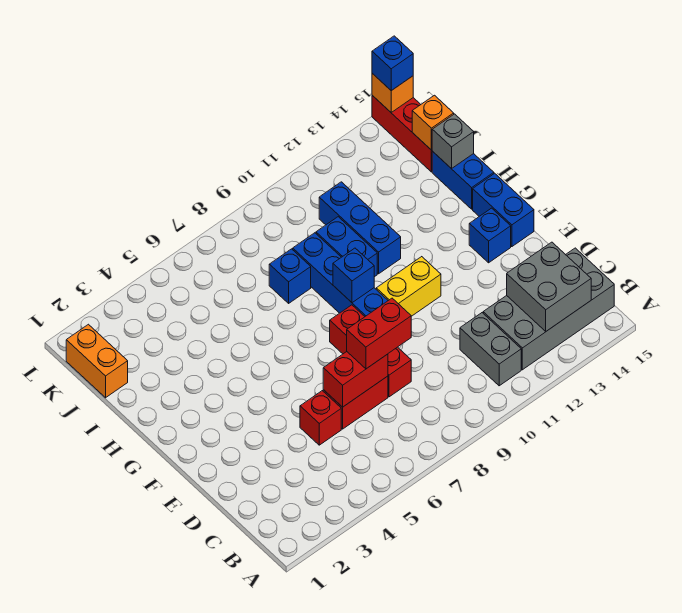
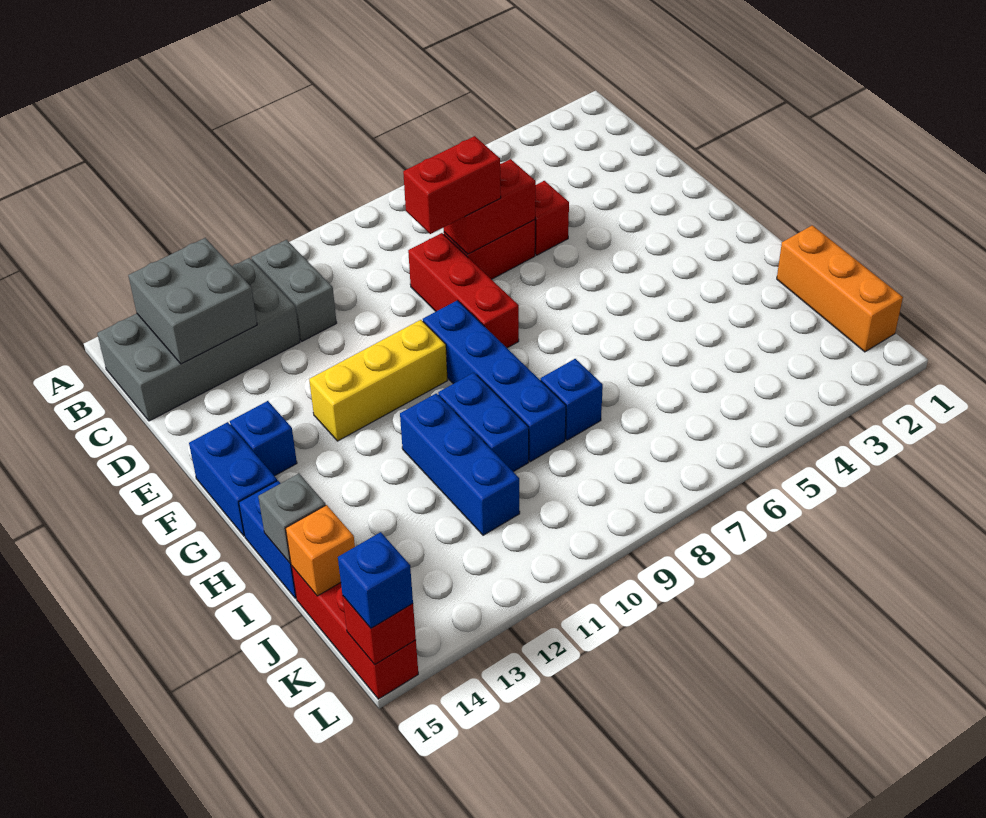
yellow brick F10:F11 level 1 -> yellow brick F10:F12 level 1
blue brick G9 level 2 -> none
orange brick J1:K1 level 1 -> orange brick I1:K1 level 1
orange brick L15 level 2 -> red brick L15 level 2

